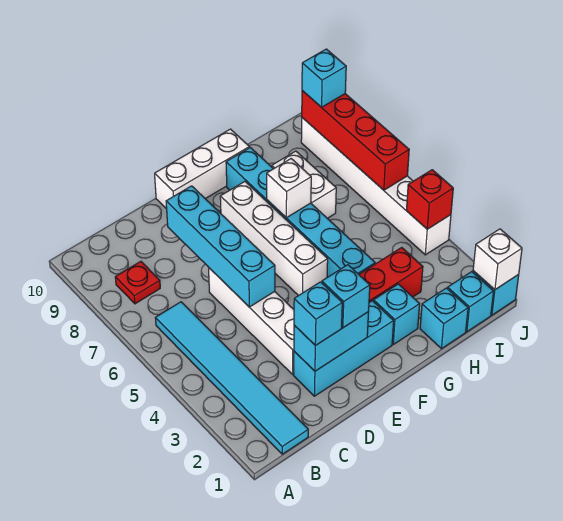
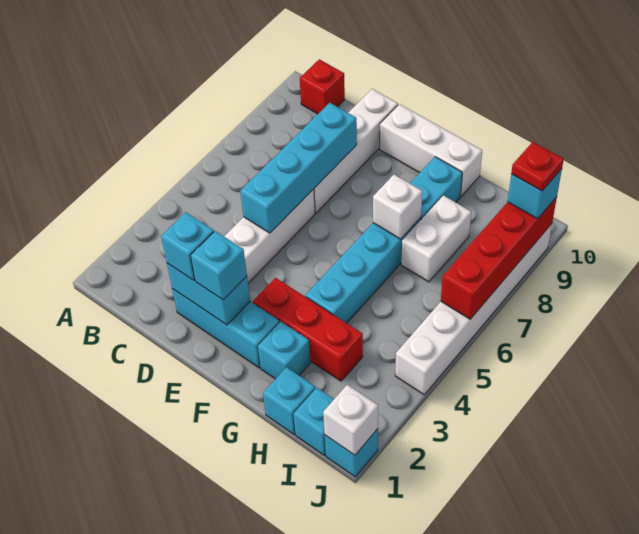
cyan tile B1:B6 level 1 -> none
red plate B8 level 1 -> red plate J9 level 4
white brick F5:F8 level 1 -> white brick D7:D10 level 1
red brick J4 level 2 -> red brick B10 level 1

